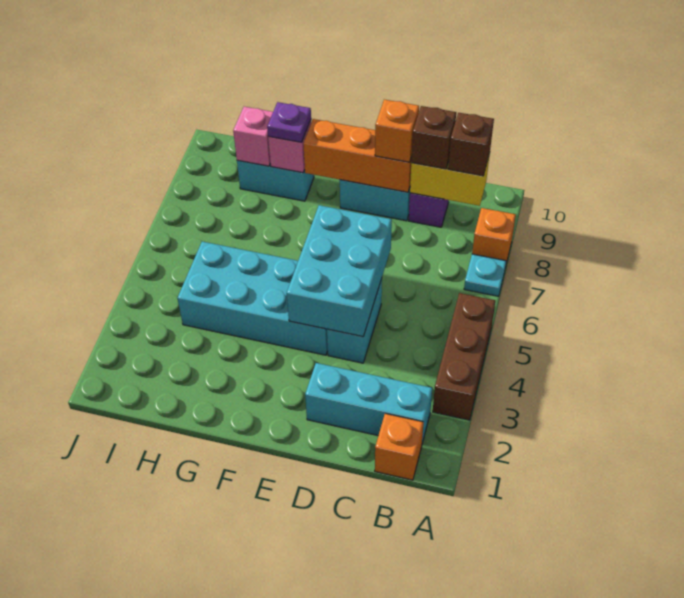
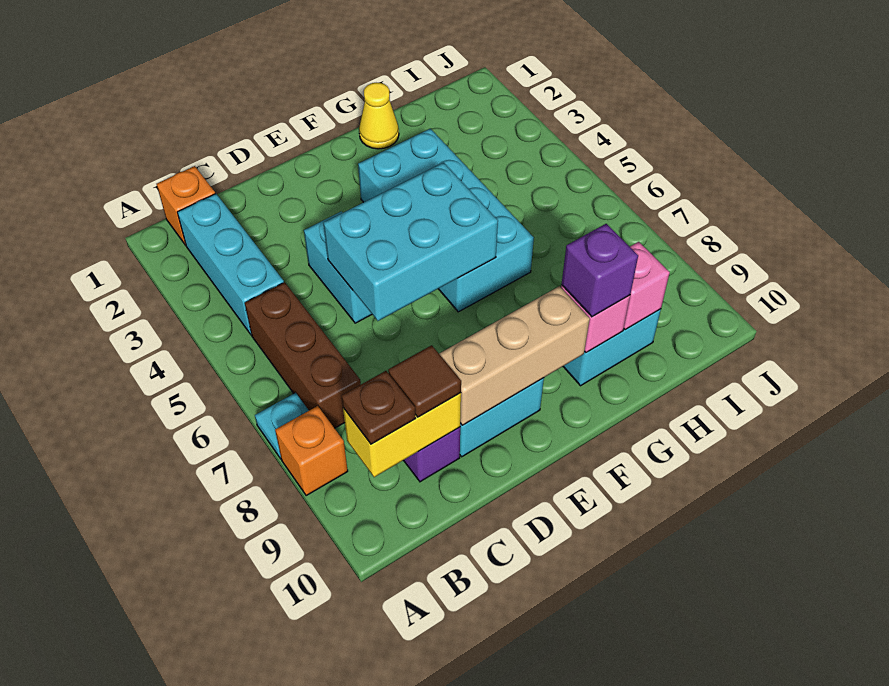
brown brick A3:A5 level 1 -> brown brick B5:B7 level 1
cyan brick B2:D2 level 1 -> cyan brick B2:B4 level 1
brown brick B9 level 3 -> brown plate B9 level 3
brown brick C9 level 3 -> brown tile C9 level 3
cyan brick D4:E6 level 2 -> cyan brick D5:F6 level 2
orange brick D9:F9 level 2 -> tan brick D9:F9 level 2
orange brick D9 level 3 -> none
cyan brick E4:H5 level 1 -> cyan brick F3:G6 level 1
none -> yellow cone G1 level 1
purple plate G9 level 3 -> purple brick G9 level 3

